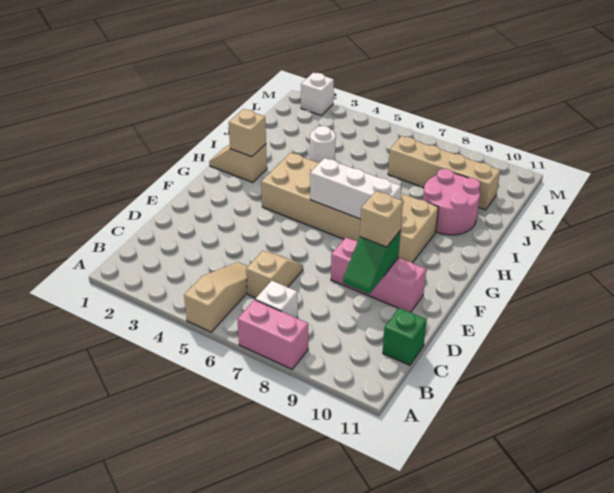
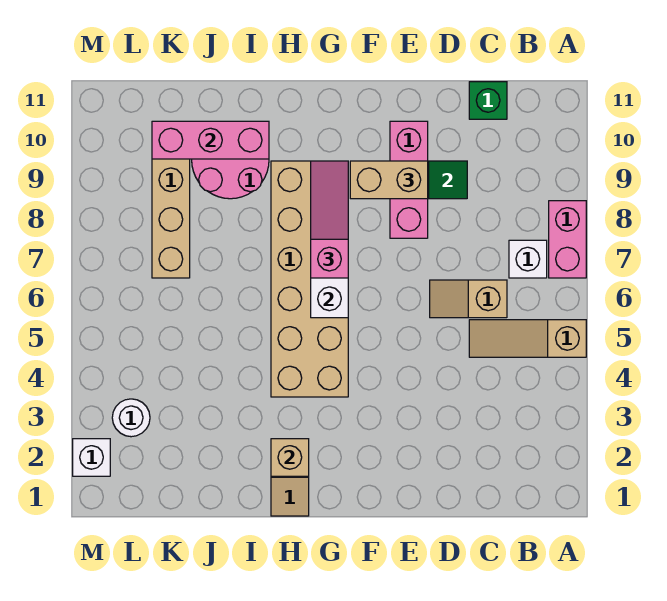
tan brick E9 level 3 -> tan brick E9:F9 level 3
none -> pink slope G7:G9 level 3 top 7
none -> pink brick I10:K10 level 2
white round brick J4 level 1 -> white round brick L3 level 1

